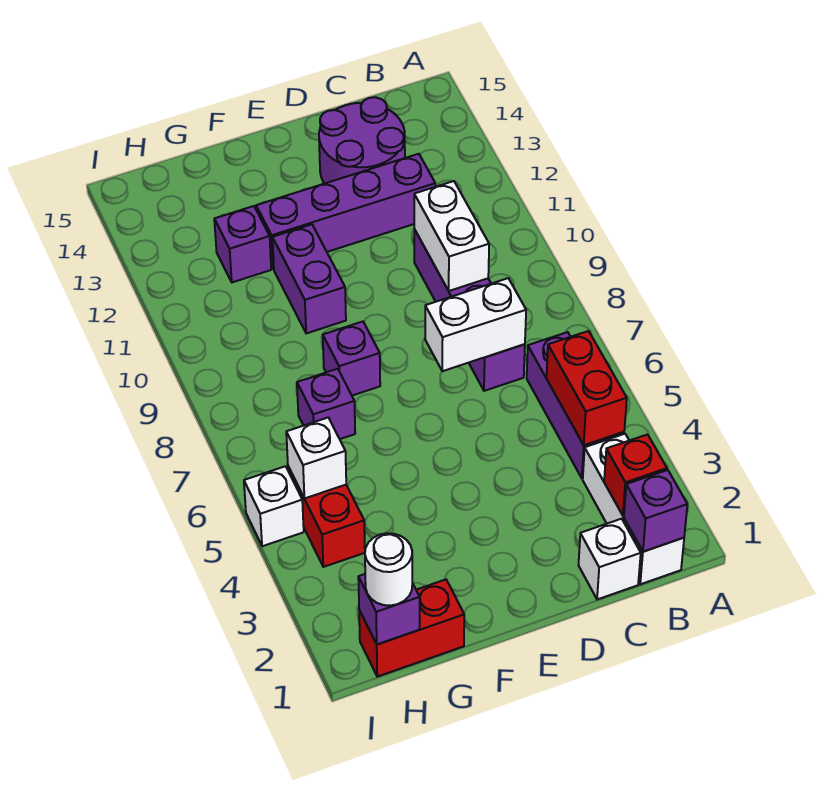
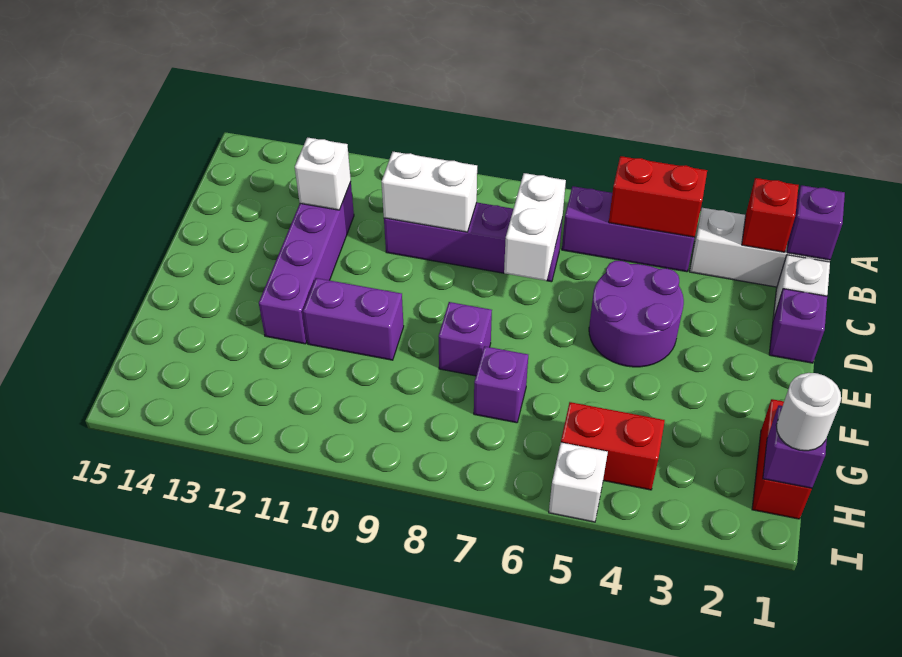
purple round brick C13:D14 level 1 -> purple round brick D4:E5 level 1
purple brick G12 level 1 -> purple brick D1 level 1
white brick H5 level 2 -> white brick C12 level 2

